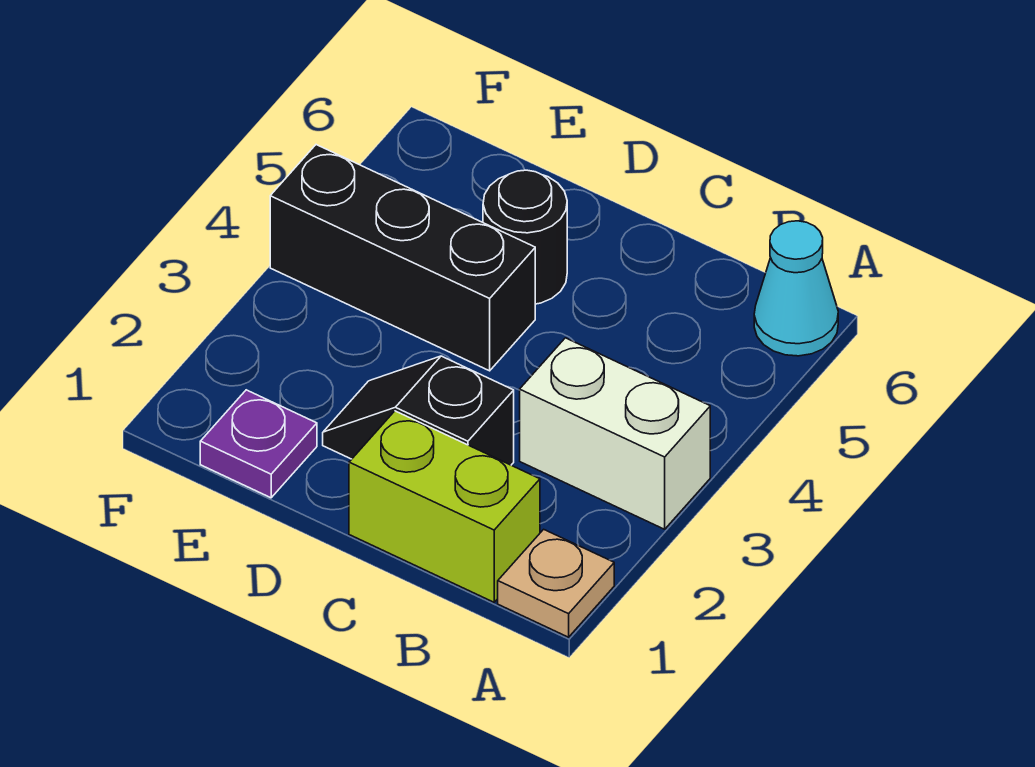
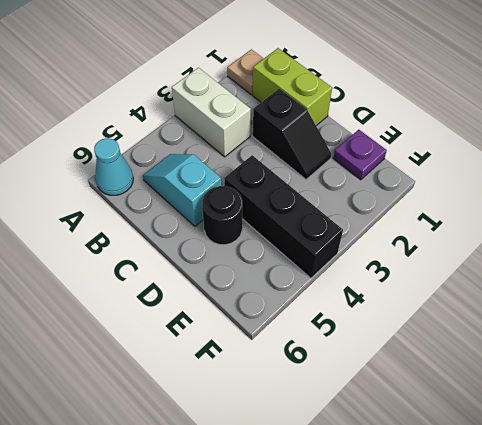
none -> cyan slope B5:C5 level 1 top C

